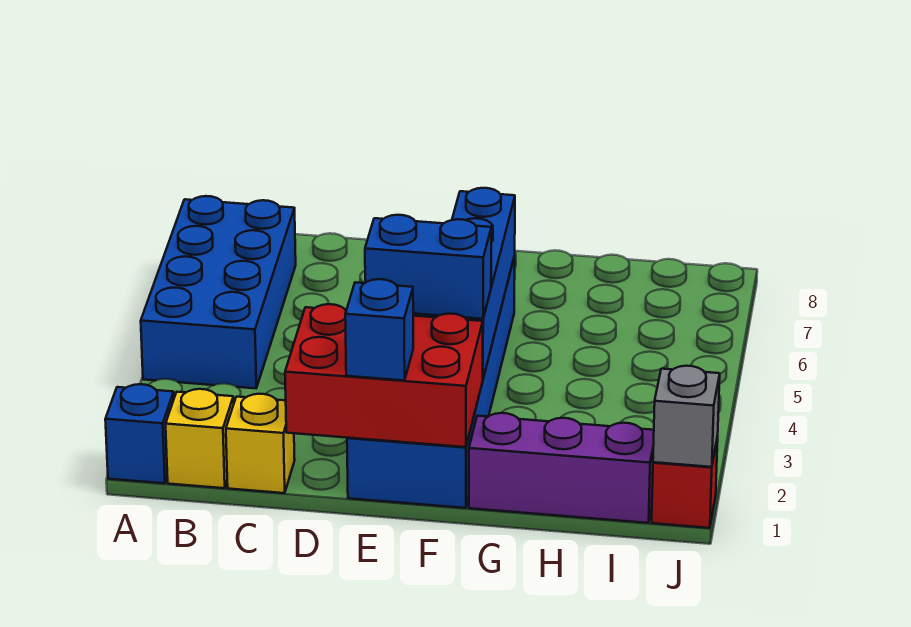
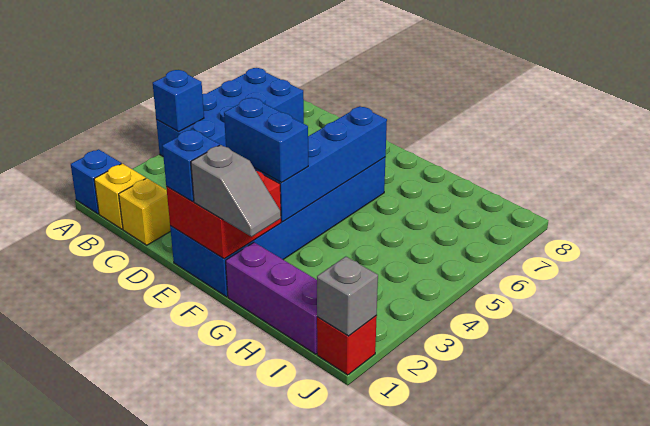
none -> blue brick A4 level 2
red brick D1:F2 level 2 -> red brick E1:F2 level 2
none -> grey slope F1:G1 level 3 top F

